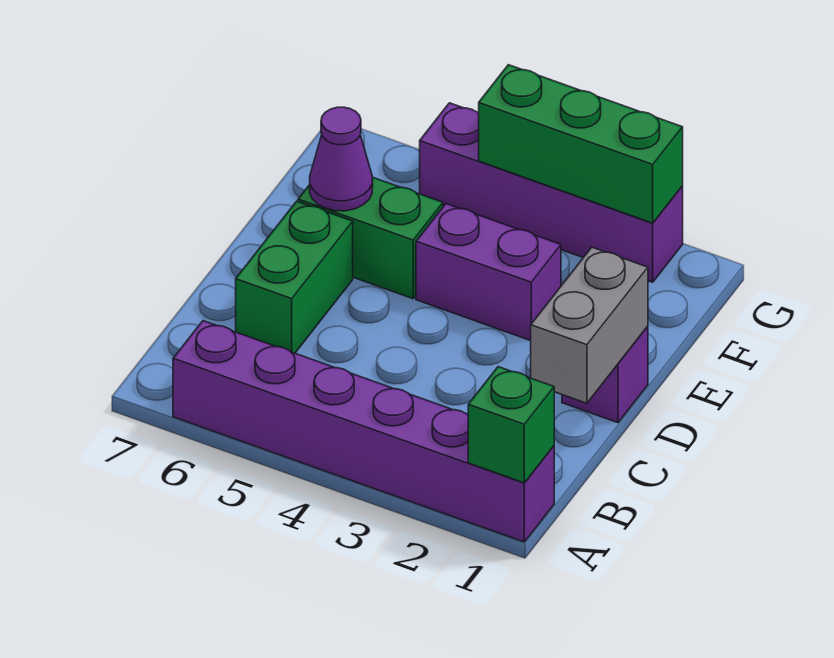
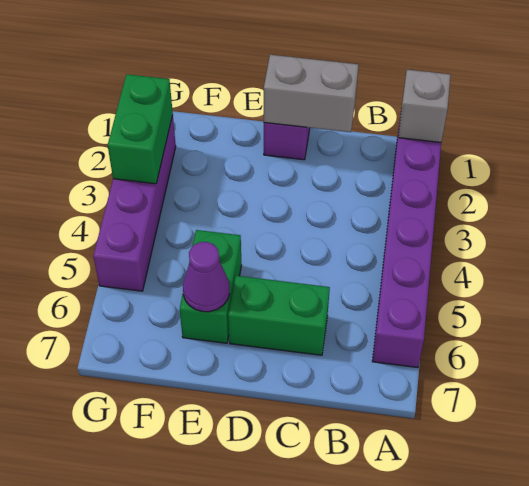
green brick A1 level 2 -> grey brick A1 level 2
purple brick E3:E4 level 1 -> none
green brick G2:G4 level 2 -> green brick G2:G3 level 2

